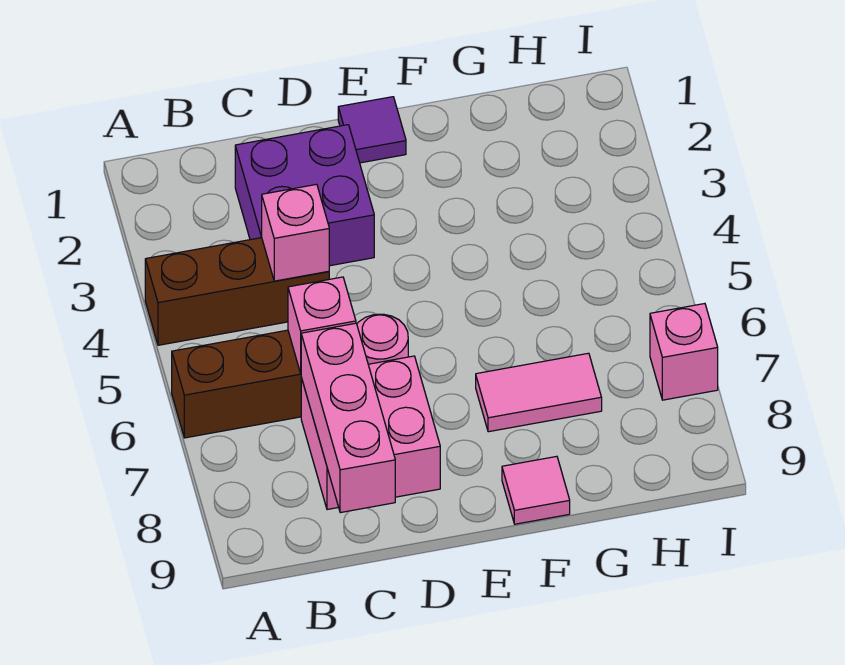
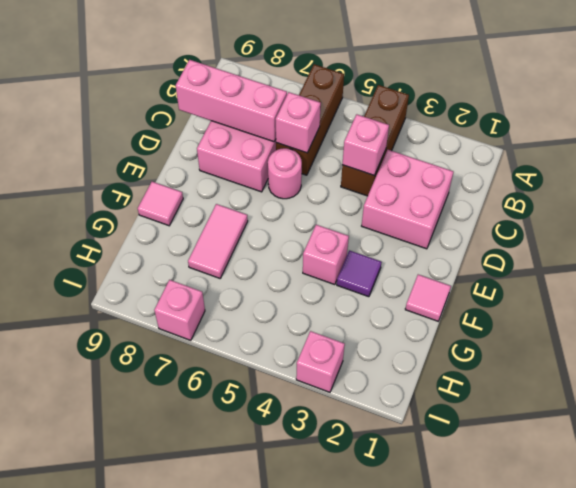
purple brick C2:D3 level 1 -> pink brick C2:D3 level 1
purple tile E1 level 1 -> purple tile F3 level 1
none -> pink tile F1 level 1
none -> pink brick F4 level 1
none -> pink brick I3 level 1

